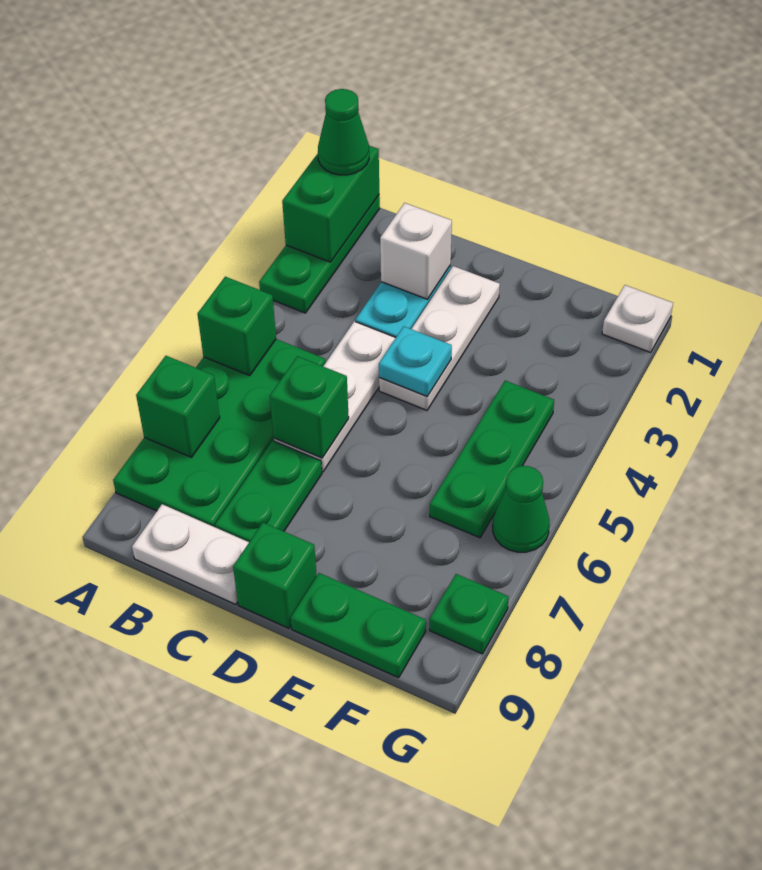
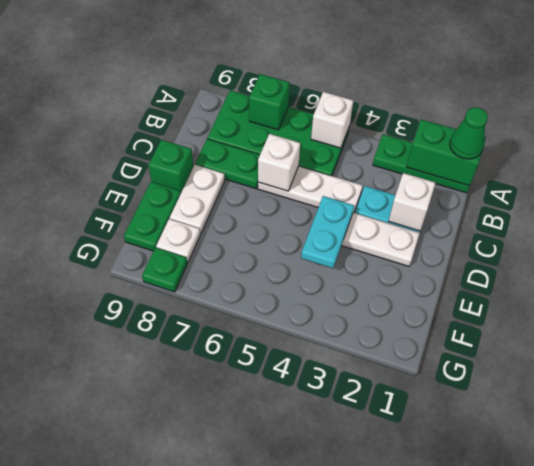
green brick A5 level 2 -> white brick A5 level 2
white plate B9:C9 level 1 -> white plate D8:E8 level 1
green brick C6 level 2 -> white brick C6 level 2
cyan plate D4 level 2 -> cyan plate D4:E4 level 2
green plate F4:F6 level 1 -> none
white plate G1 level 1 -> white plate F8 level 1
green cone G6 level 1 -> none

